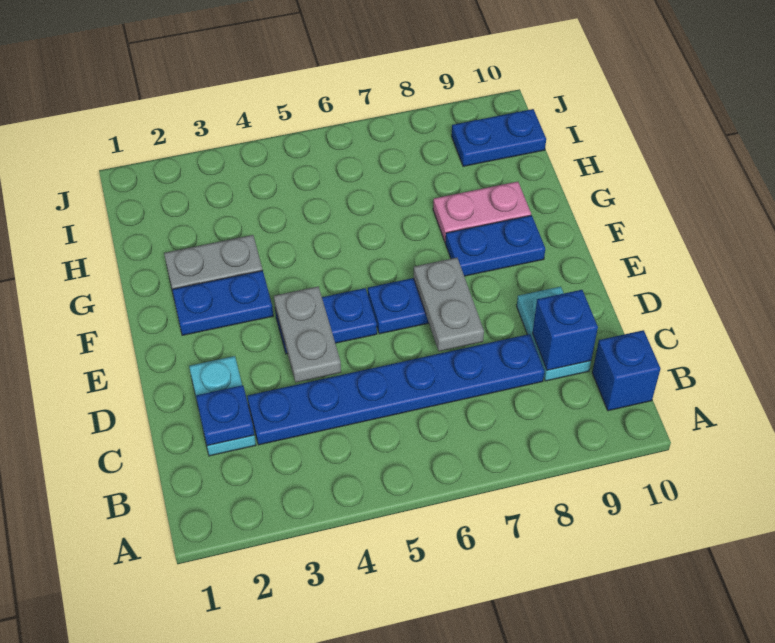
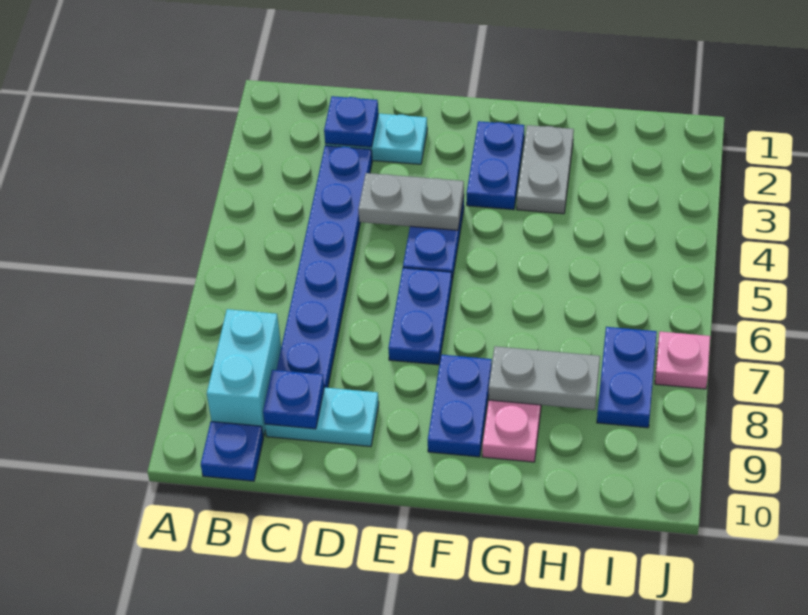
none -> cyan brick B8:B9 level 1
blue brick B10 level 1 -> blue plate B10 level 1
blue brick C9 level 2 -> blue plate C9 level 2
grey plate D7:E7 level 2 -> grey plate G8:H8 level 2
blue plate I9:I10 level 1 -> blue plate I7:I8 level 1
none -> pink plate J7 level 1

